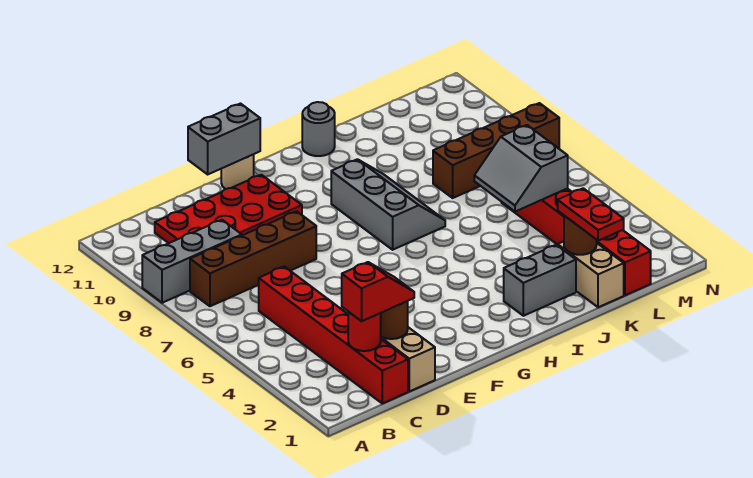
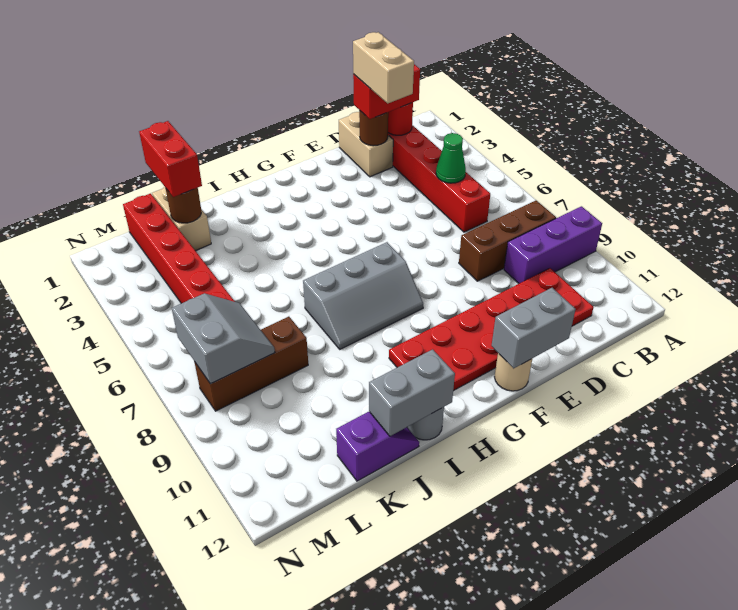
grey brick A9:C9 level 1 -> purple brick A9:C9 level 1
brown brick B8:E8 level 1 -> brown brick B8:D8 level 1
red slope C2:D2 level 3 top C -> red brick C2:D2 level 3
none -> green cone C5 level 2
red plate C10:F11 level 1 -> red plate C10:H11 level 1
none -> tan brick D2:D3 level 4
grey slope H7:I9 level 1 top H -> grey slope G7:I8 level 1 top 7
grey brick I2:J2 level 1 -> grey brick I12:J12 level 2
none -> purple slope J12:K12 level 1 top K
red plate K1:K2 level 3 -> red brick K1:K2 level 3
grey slope K5:L6 level 2 top L -> grey slope L7:M8 level 2 top M
brown brick K8:N8 level 1 -> brown brick K8:M8 level 1

